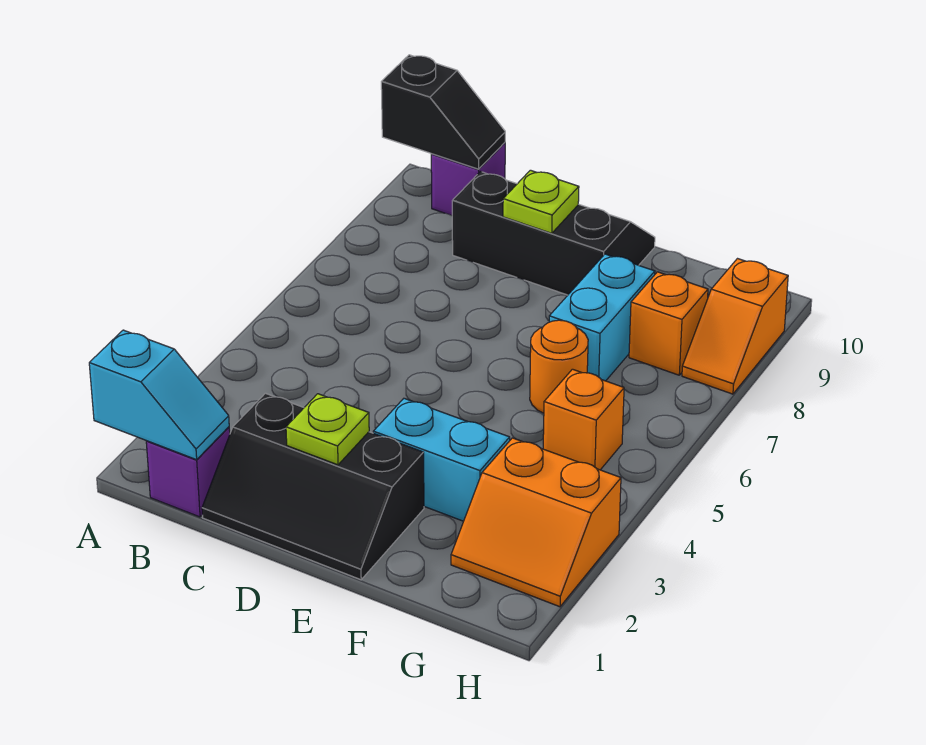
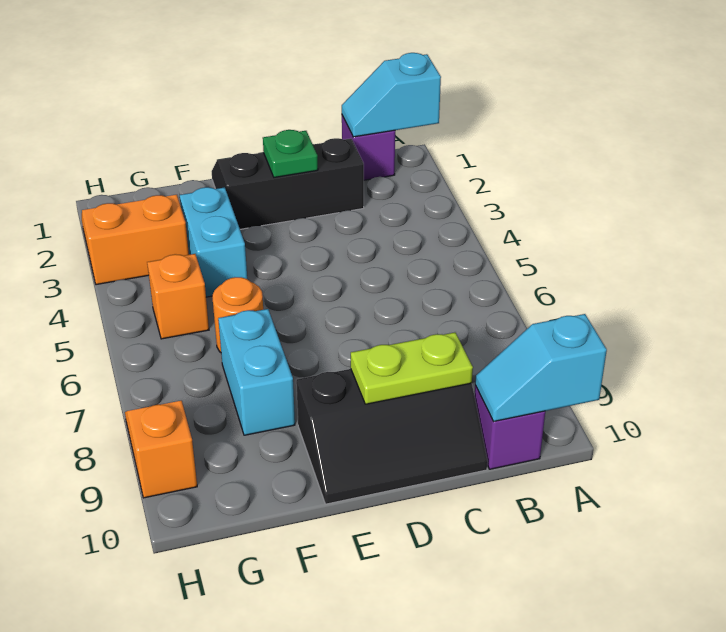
black slope A10:B10 level 2 top A -> cyan slope A10:B10 level 2 top A
lime plate D2 level 2 -> green plate D2 level 2
lime plate D9 level 2 -> lime plate C9:D9 level 2
cyan brick E3:F3 level 1 -> cyan brick F3:F4 level 1
orange brick G8 level 1 -> none

